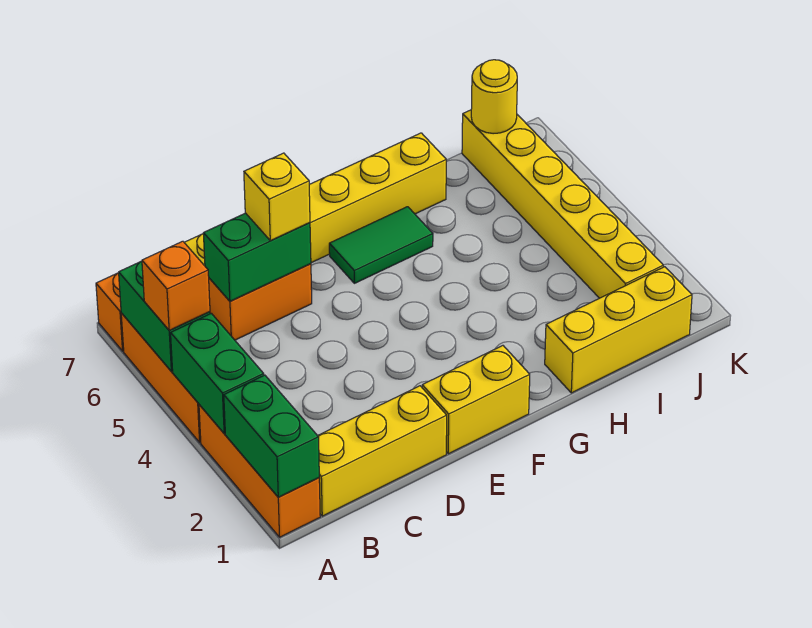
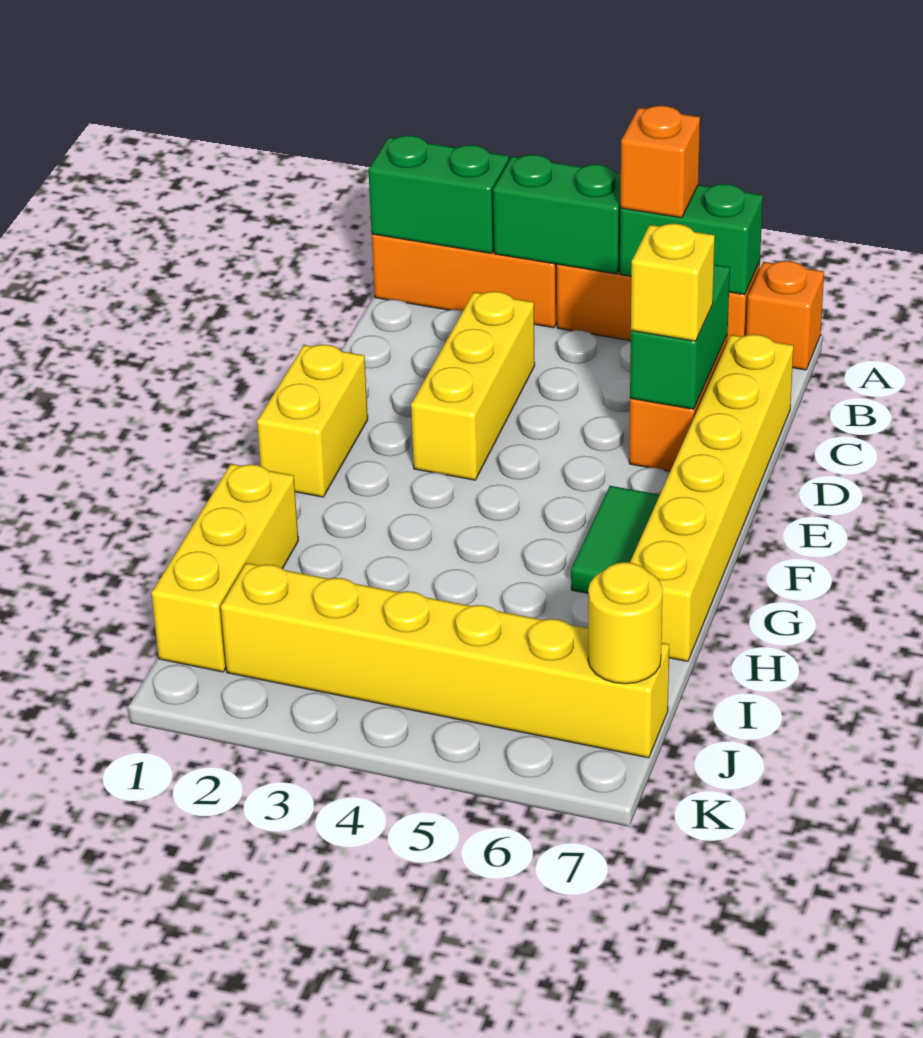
yellow brick B1:D1 level 1 -> yellow brick C3:E3 level 1

